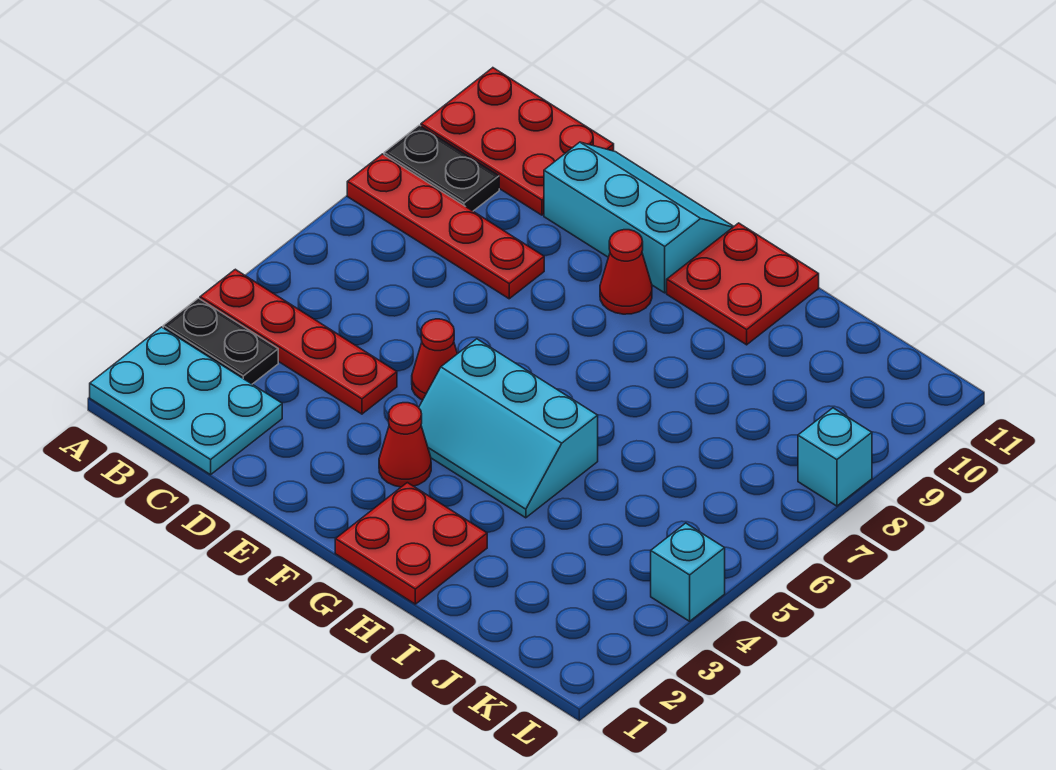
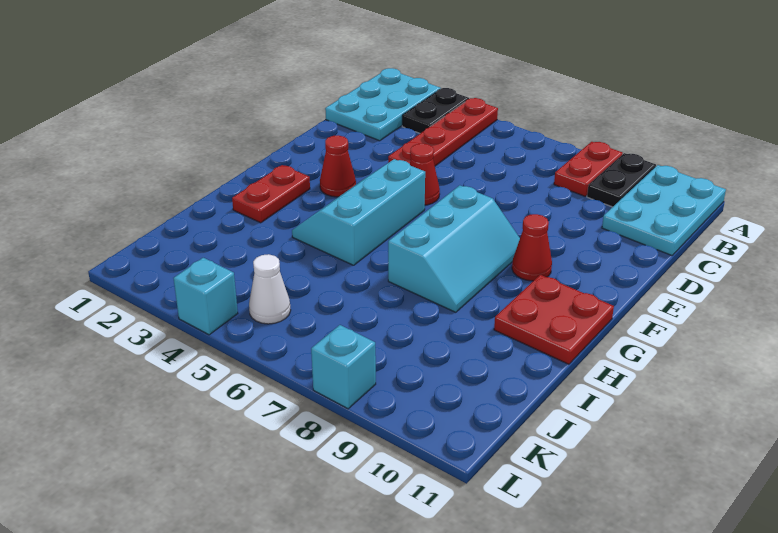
red plate A8:D8 level 1 -> red plate A8:B8 level 1
red plate A10:C11 level 1 -> cyan plate A10:C11 level 1
cyan slope D10:F11 level 1 top 10 -> cyan slope F7:H8 level 1 top 7
red plate G1:H2 level 1 -> red plate G2:H2 level 1
none -> white cone K5 level 1

